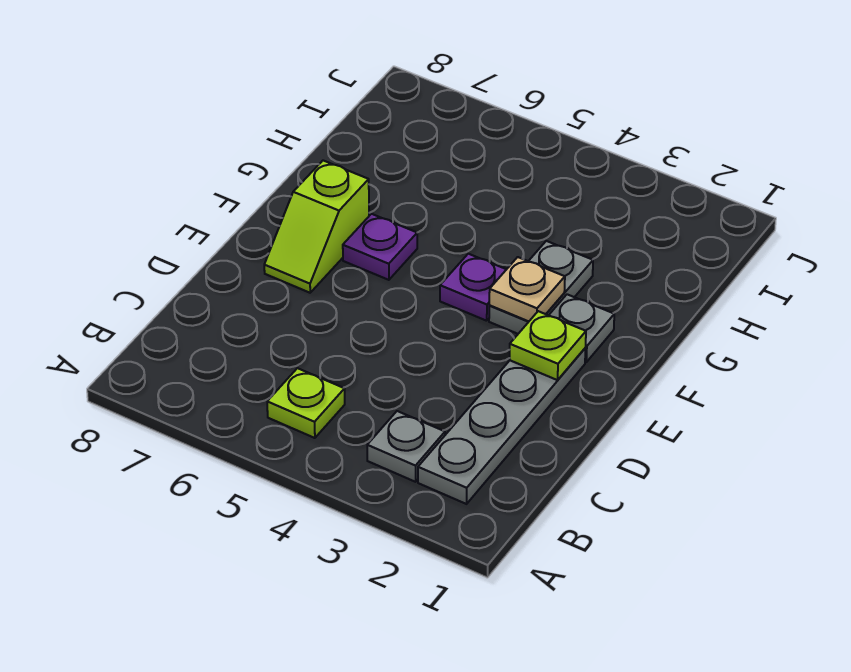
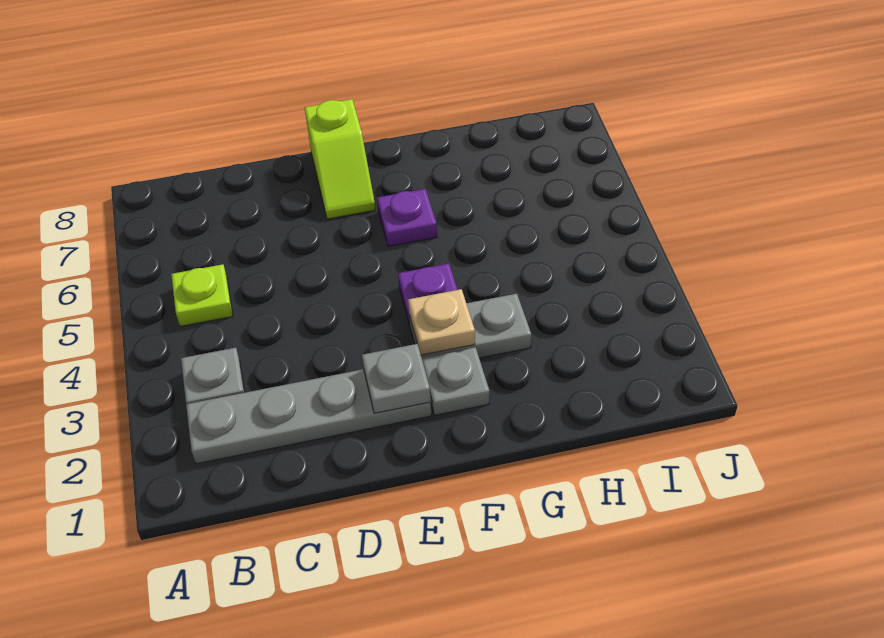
lime plate E2 level 2 -> grey plate E2 level 2
lime slope E7:F7 level 1 top F -> lime slope E7:E8 level 1 top 8

